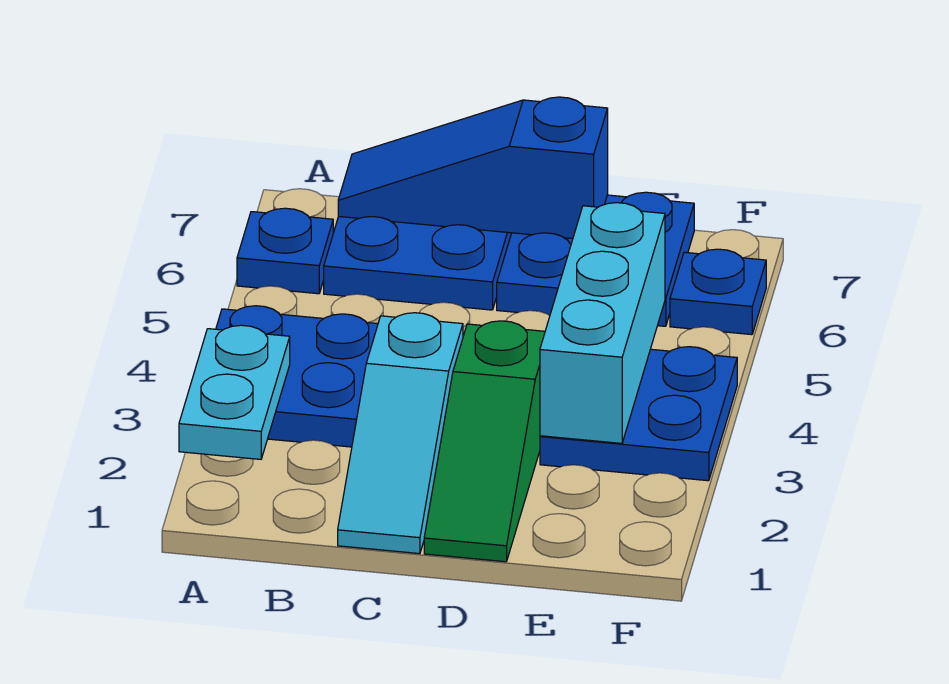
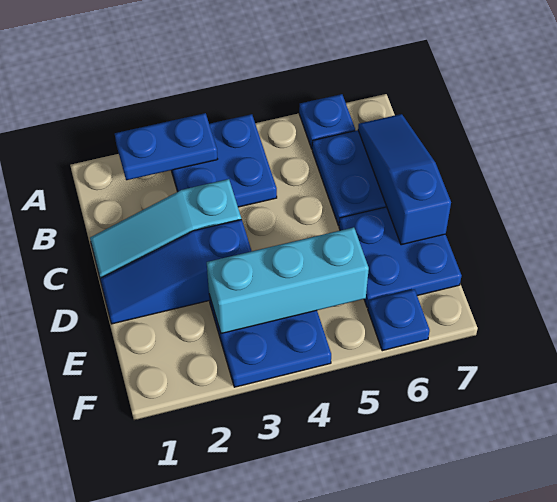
cyan plate A2:A3 level 2 -> blue plate A2:A3 level 2
green slope D1:D3 level 1 top 3 -> blue slope D1:D3 level 1 top 3

